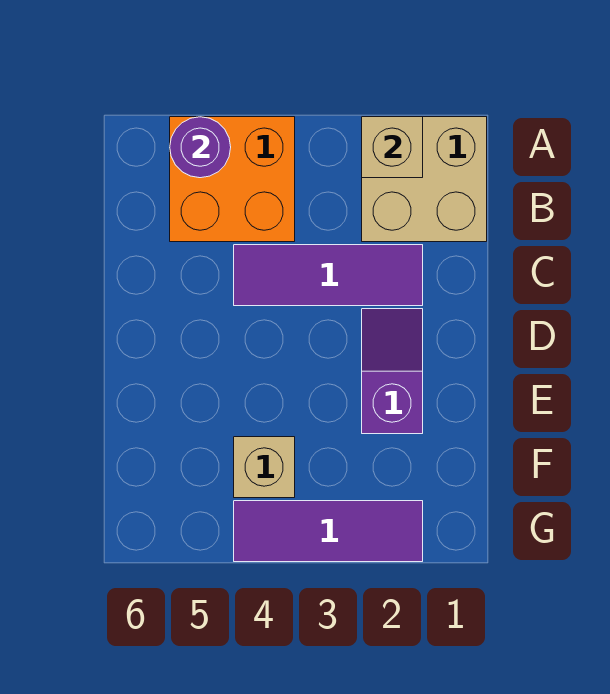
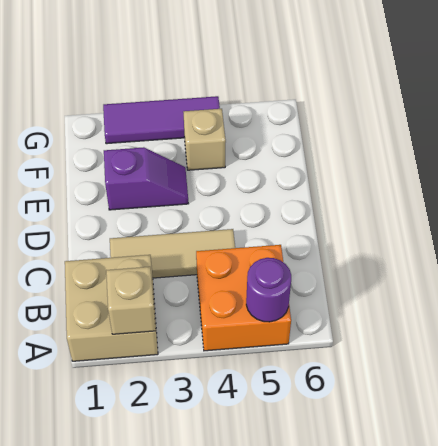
purple tile C2:C4 level 1 -> tan tile C2:C4 level 1
purple slope D2:E2 level 1 top E -> purple slope E2:E3 level 1 top 2

